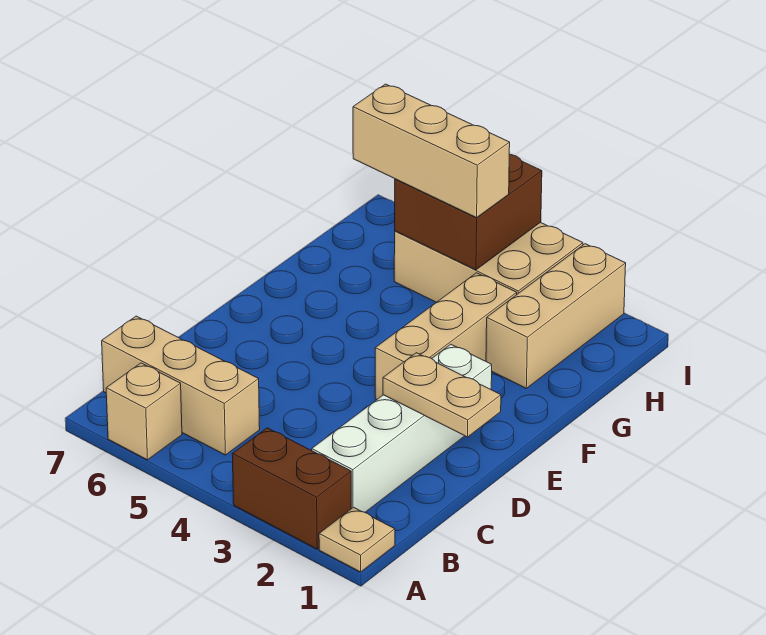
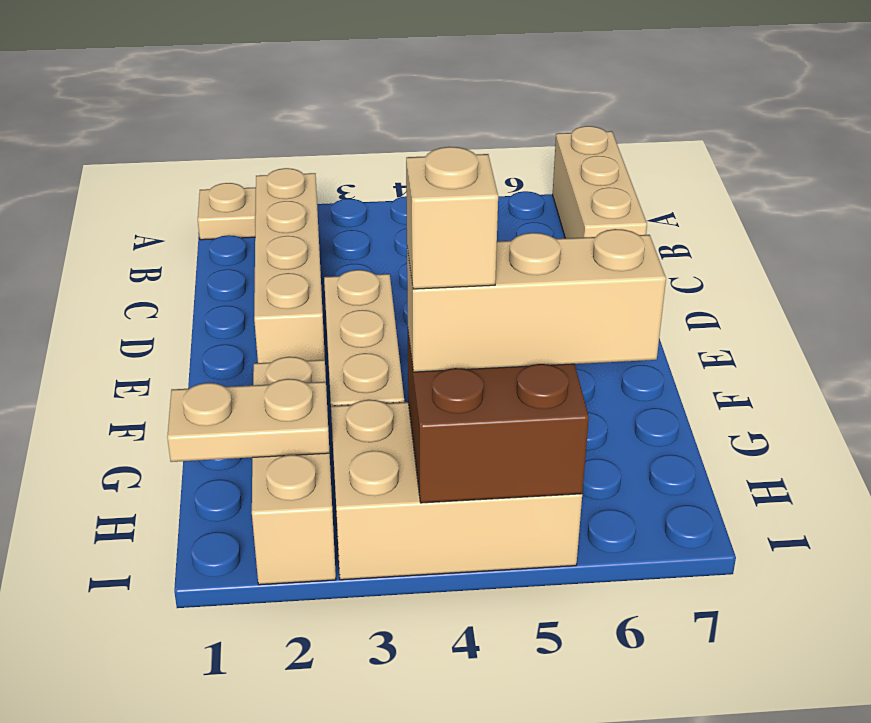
brown brick A2:A3 level 1 -> none
tan brick A6 level 1 -> tan brick H4 level 4
white brick B2:E2 level 1 -> tan brick B2:E2 level 1
tan brick B5:B7 level 1 -> tan brick A7:C7 level 1
tan plate D1:D2 level 2 -> tan plate H1:H2 level 2

